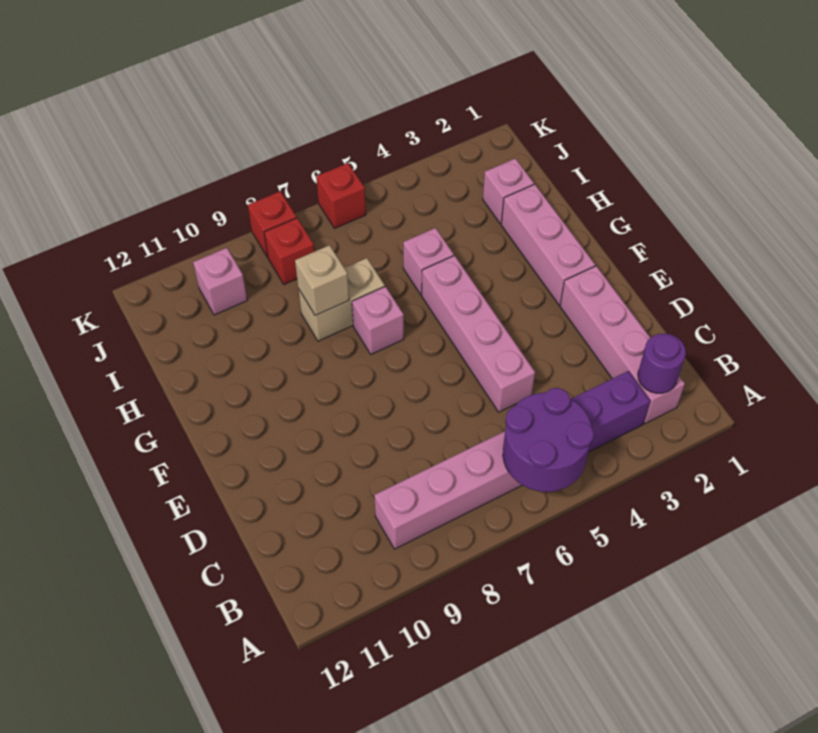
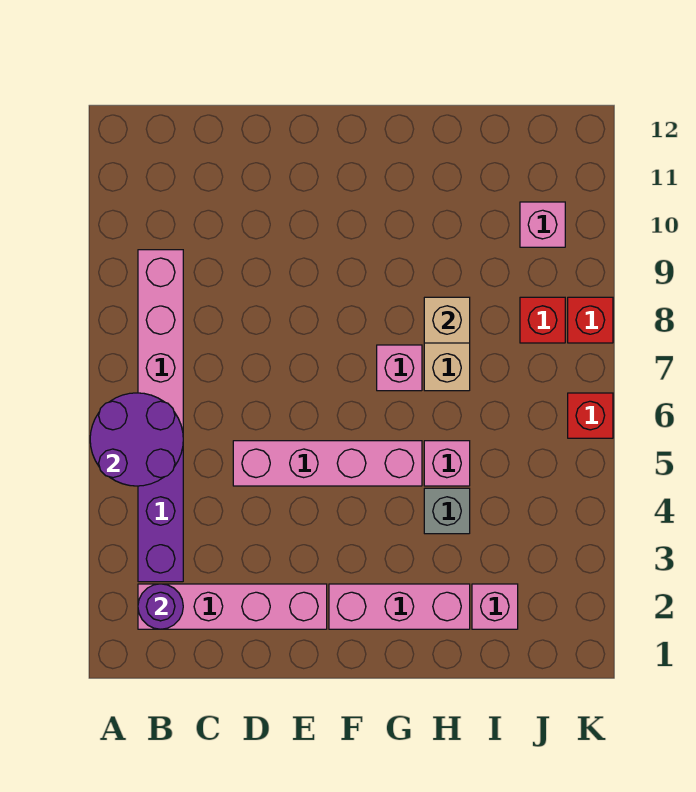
none -> grey brick H4 level 1

